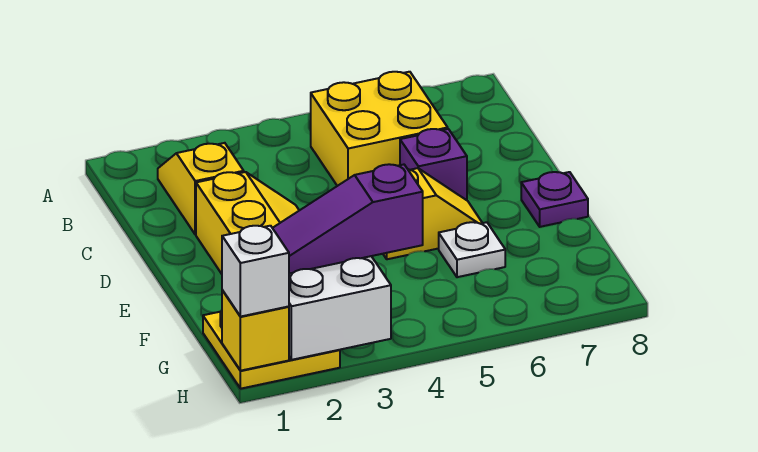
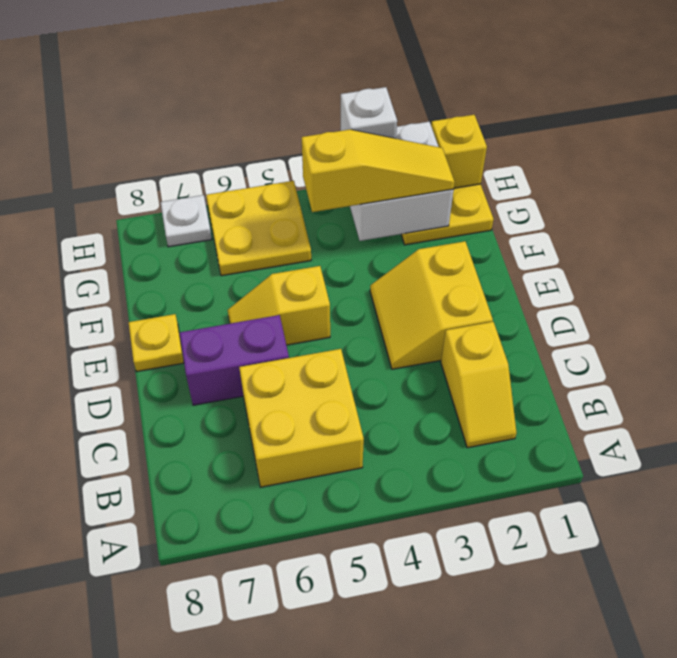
purple brick D6 level 1 -> purple brick D6:D7 level 1
purple plate E8 level 1 -> yellow plate E8 level 1
white plate F6 level 1 -> white plate H7 level 1
purple slope G2:G4 level 3 top 4 -> yellow slope G2:G4 level 3 top 4
none -> yellow plate G5:H6 level 1
white brick H1 level 3 -> white brick H3 level 3

